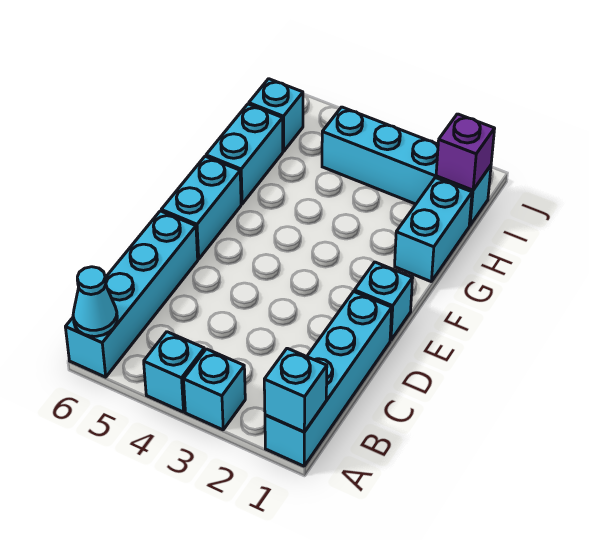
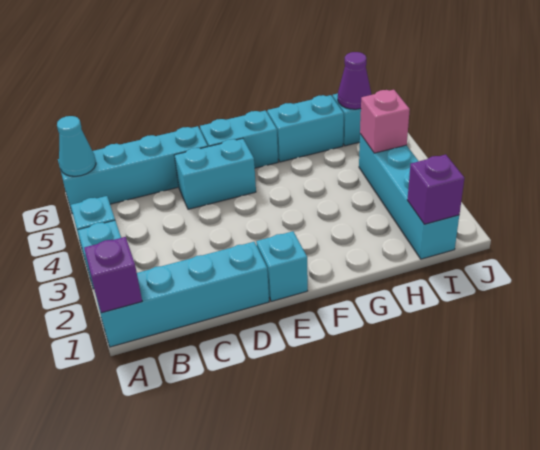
cyan brick A1 level 2 -> purple brick A1 level 2
cyan brick G1:H1 level 1 -> cyan brick D5:E5 level 1
none -> pink brick I4 level 2
none -> purple cone I6 level 2

